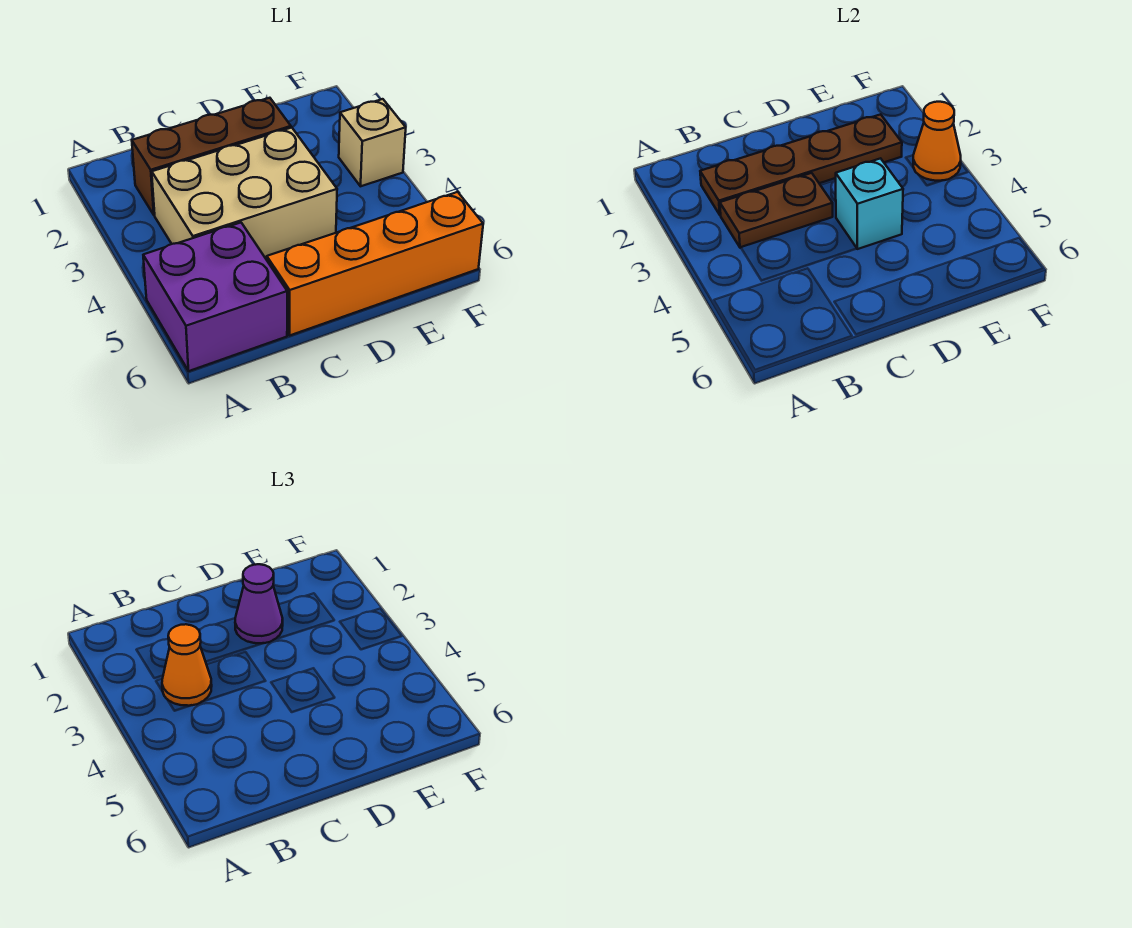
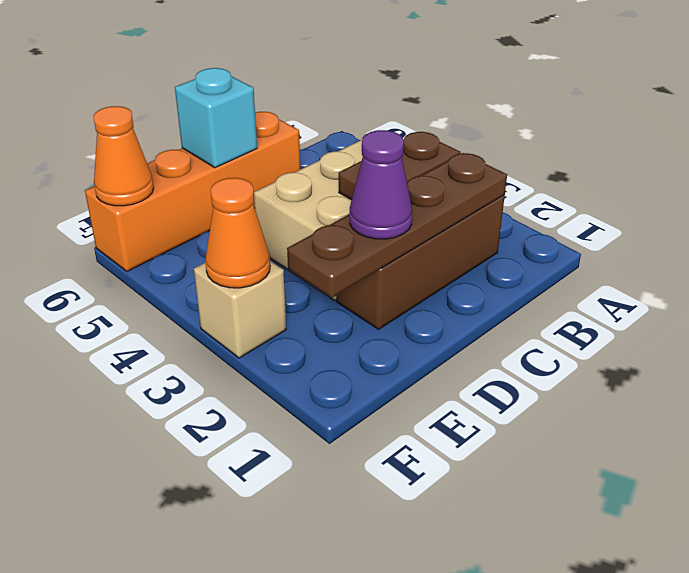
purple brick A5:B6 level 1 -> none
orange cone B3 level 3 -> orange cone F6 level 2
cyan brick D4 level 2 -> cyan brick D6 level 2

